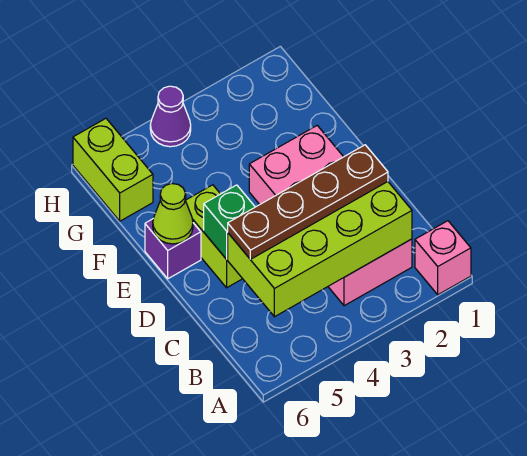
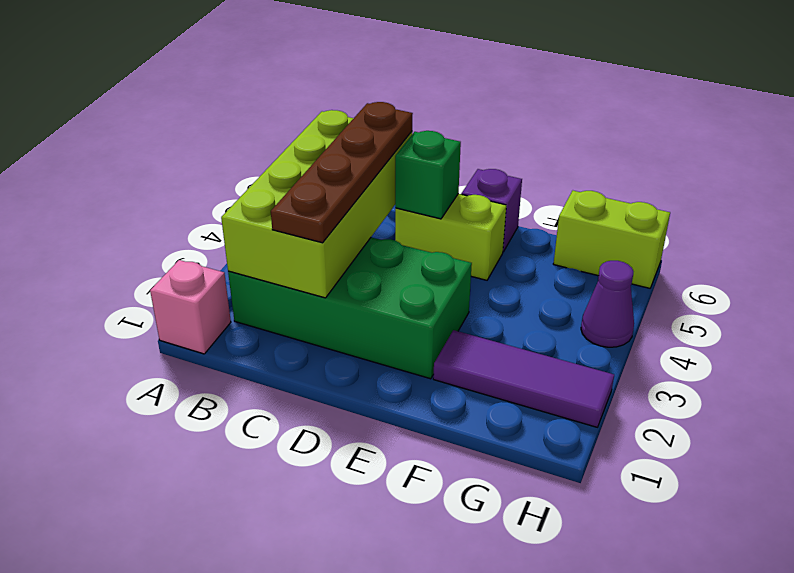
pink brick B2:E3 level 1 -> green brick B2:E3 level 1
lime cone E6 level 2 -> none
none -> purple tile F2:H2 level 1

